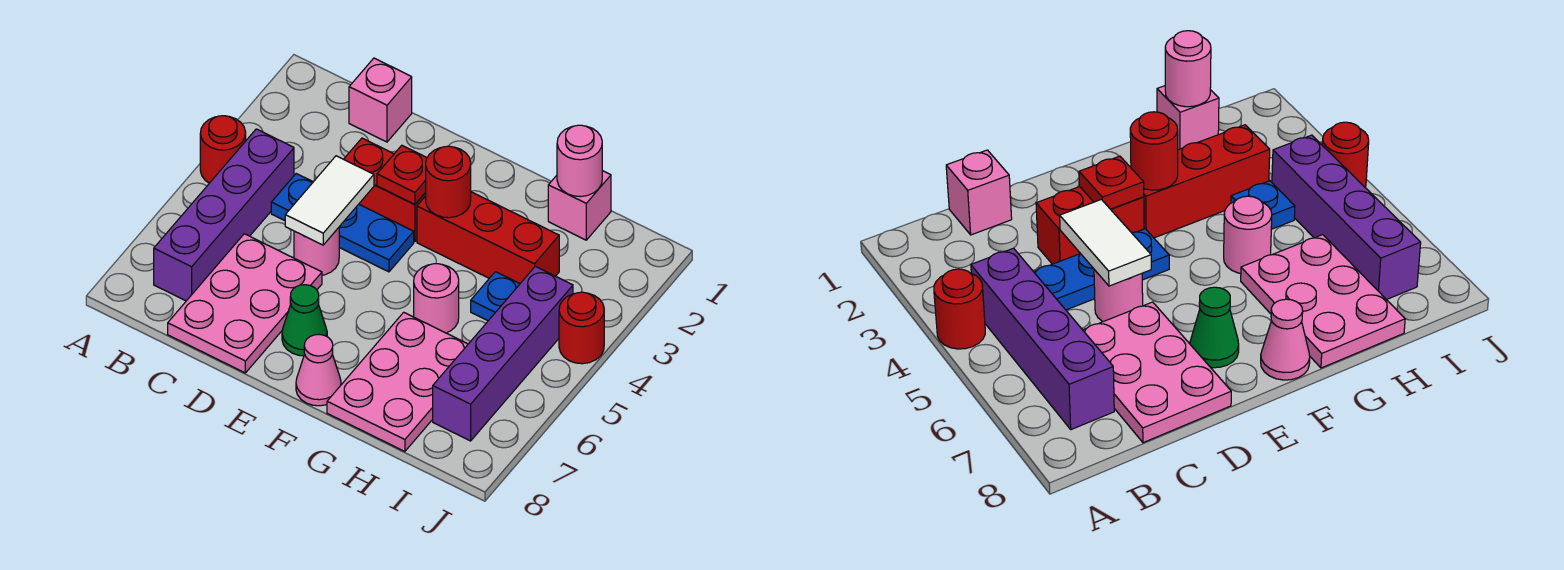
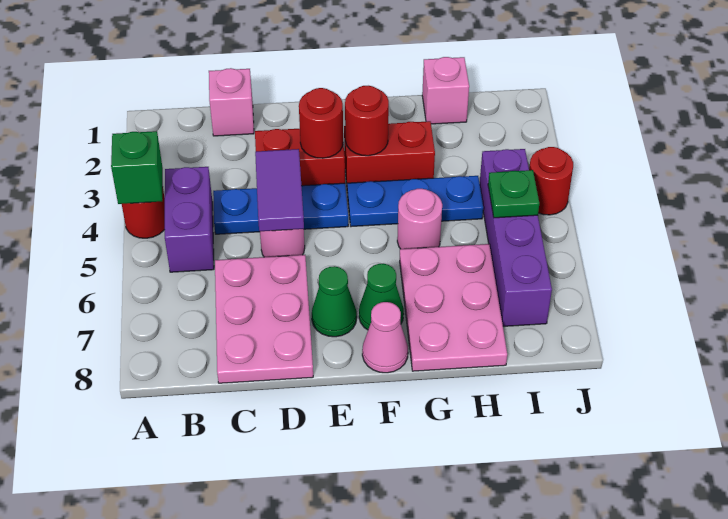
none -> green brick A4 level 2
purple brick B4:B7 level 1 -> purple brick B4:B5 level 1
white tile D4:D5 level 2 -> purple tile D4:D5 level 2
red plate E3 level 2 -> red round brick E3 level 2
red brick F3:H3 level 1 -> red brick F3:G3 level 1
none -> green cone F7 level 1
pink round brick H1 level 2 -> none
blue plate H4 level 1 -> blue plate F4:H4 level 1
none -> green plate I5 level 2

